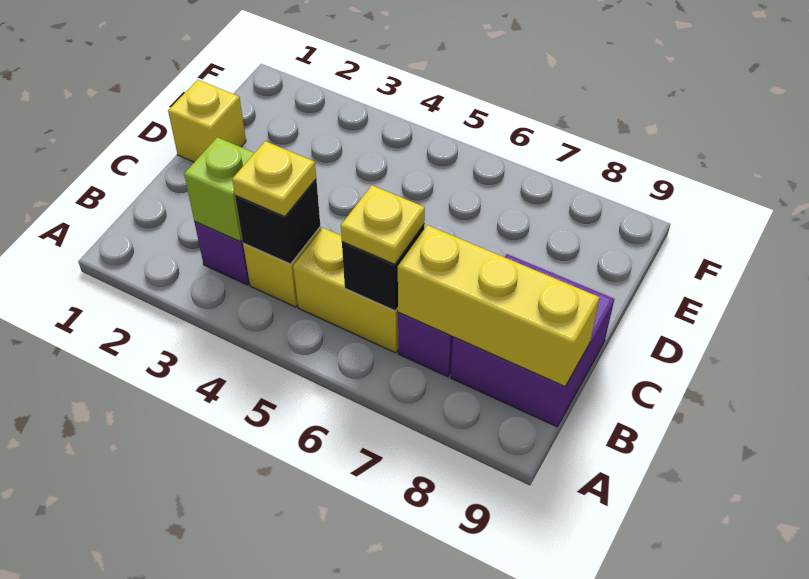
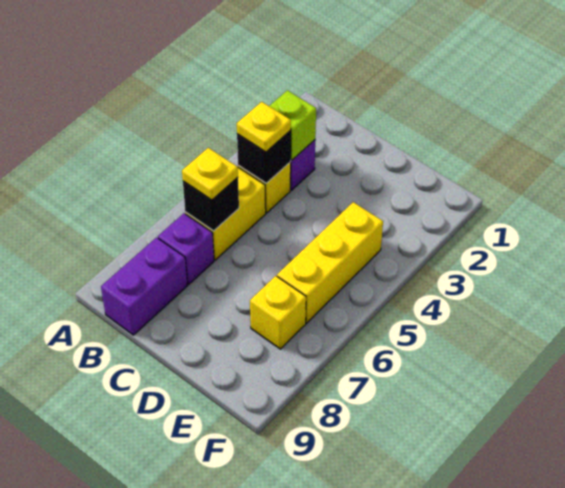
yellow brick B7:B9 level 2 -> yellow brick E4:E6 level 1
purple brick B8:C9 level 1 -> purple brick B8:B9 level 1
yellow brick D1 level 1 -> yellow brick E7 level 1

